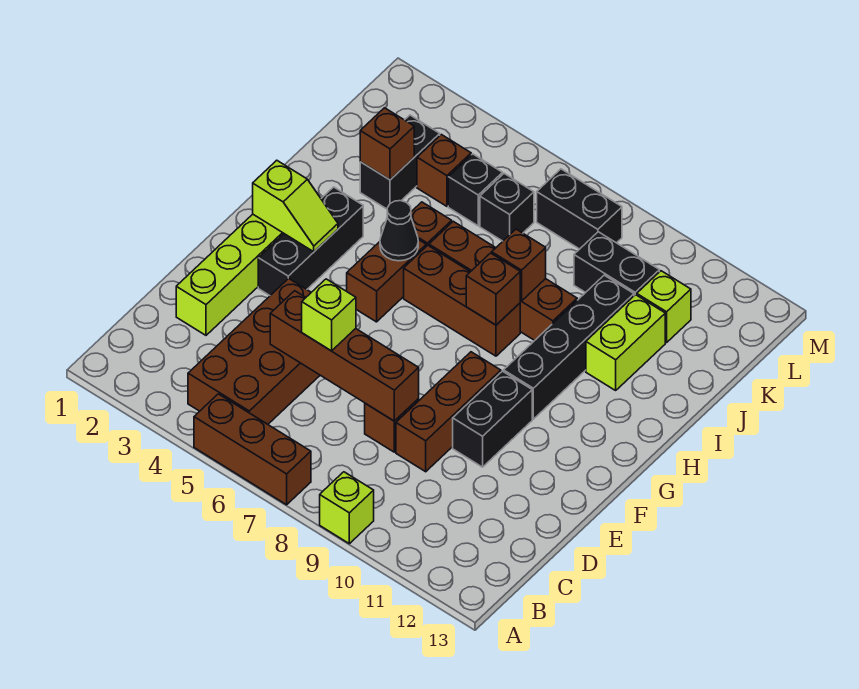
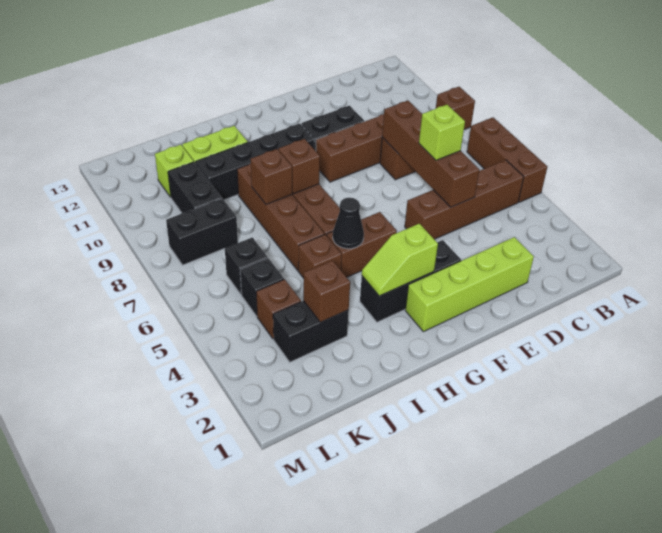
lime brick A9 level 1 -> brown brick A9 level 1
brown brick B4:E5 level 1 -> brown brick B5:E5 level 1
lime slope G2:G3 level 2 top 2 -> lime slope G3:H3 level 2 top G
black brick L7:L8 level 1 -> black brick K8:L8 level 1

